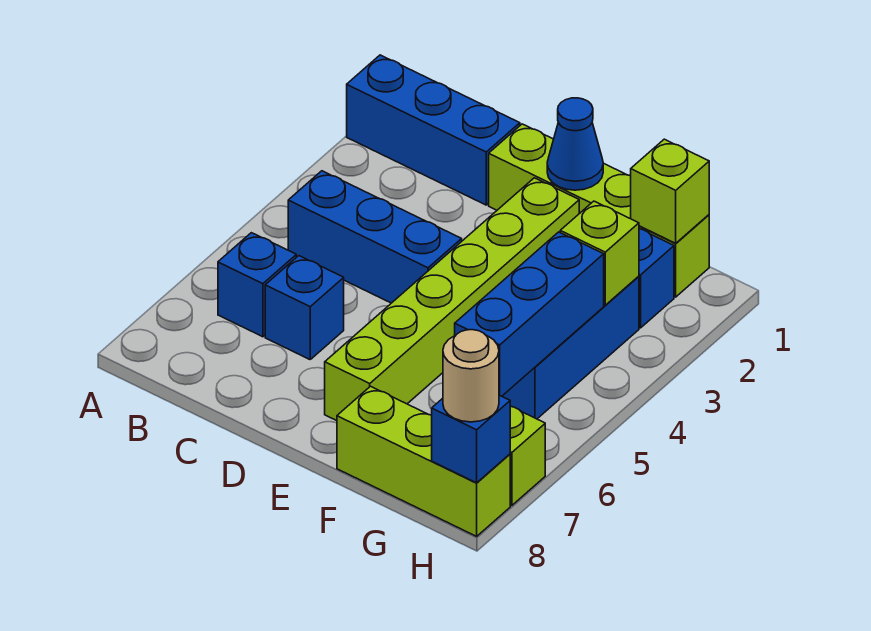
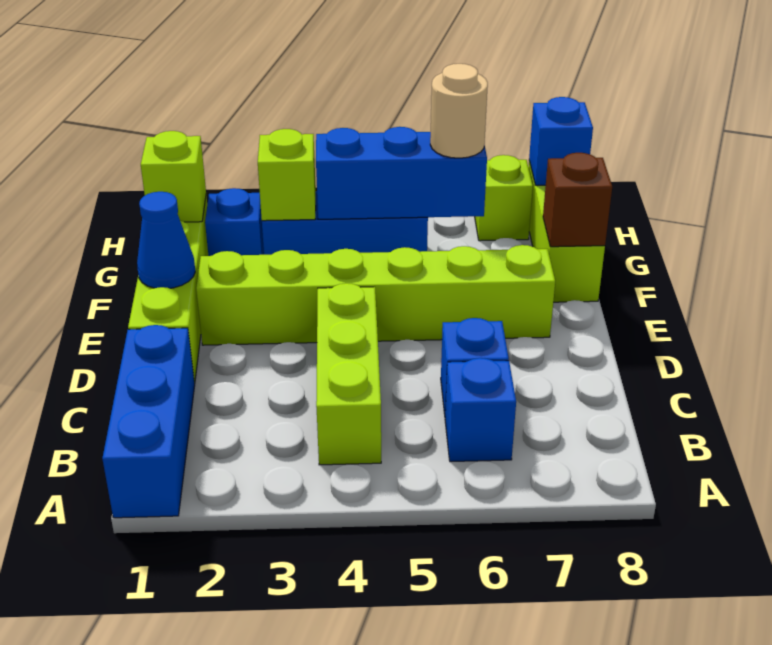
blue brick B4:D4 level 1 -> lime brick B4:D4 level 1
none -> brown brick F8 level 2
tan round brick H8 level 3 -> tan round brick G6 level 3

